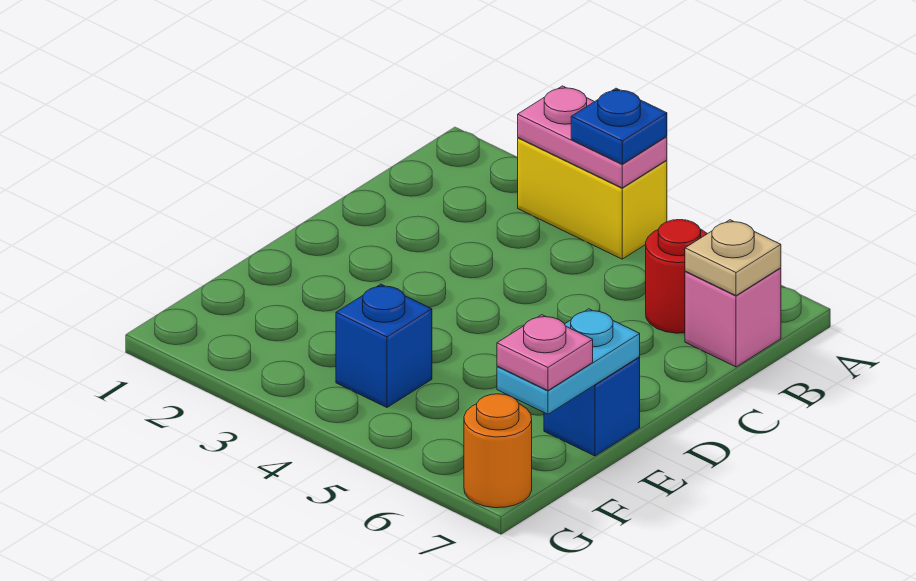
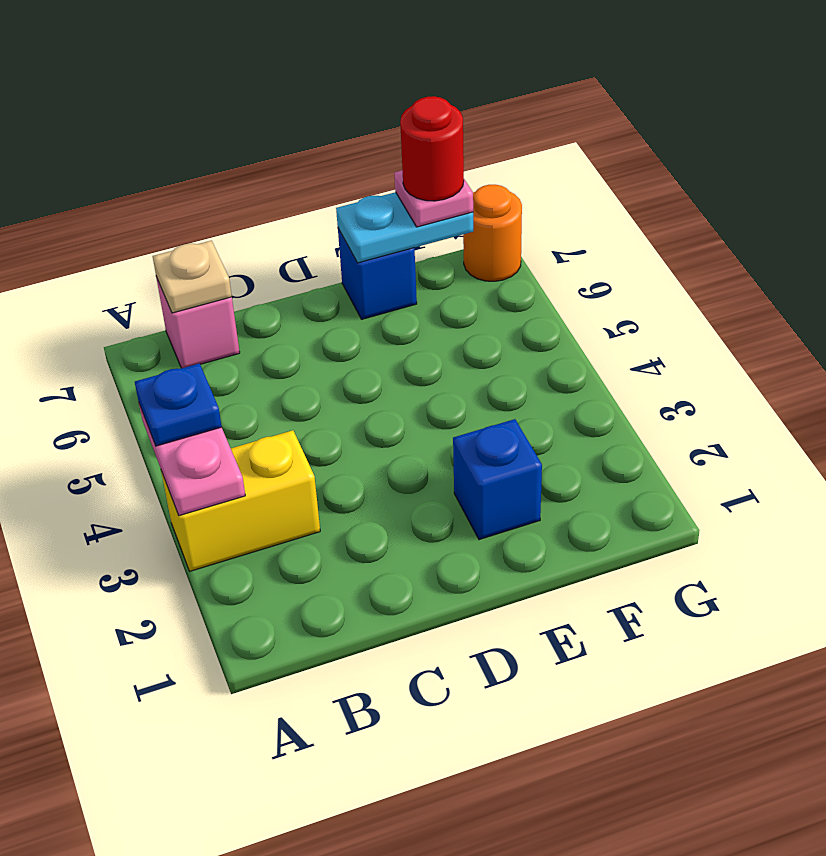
yellow brick A3:A4 level 1 -> yellow brick A3:B3 level 1
red round brick B6 level 1 -> red round brick F7 level 4
blue brick F4 level 1 -> blue brick E2 level 1

